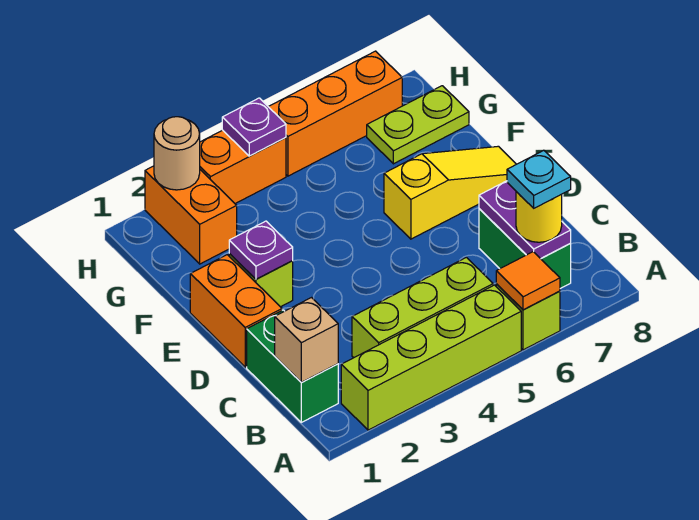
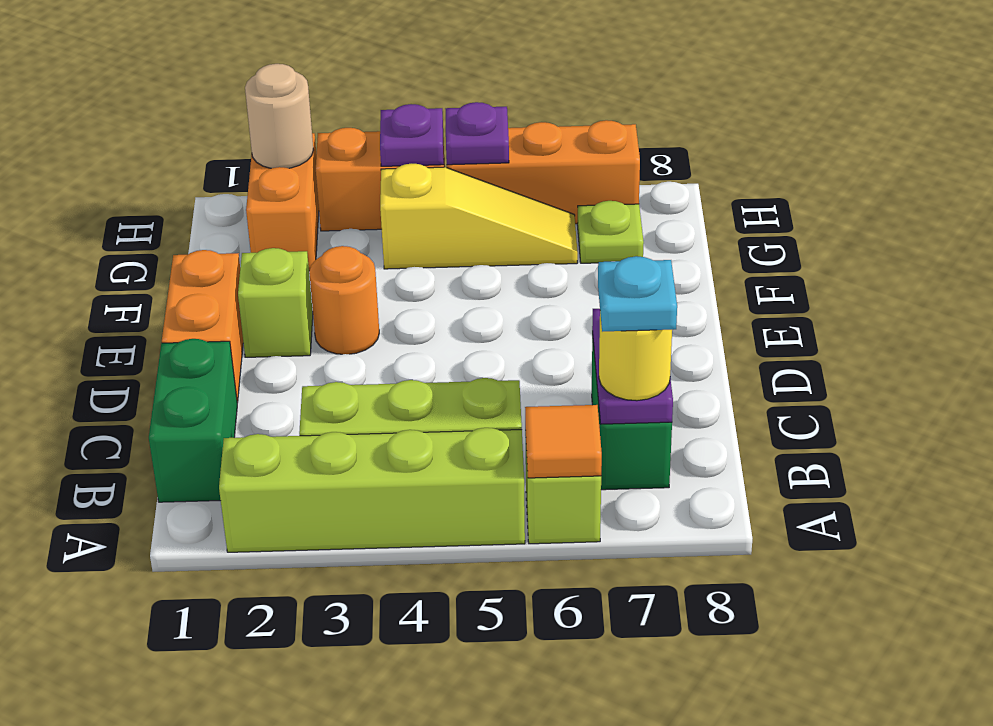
tan brick B1 level 2 -> none
purple plate E2 level 2 -> purple plate H5 level 2
none -> orange round brick E3 level 1
yellow slope E6:E8 level 1 top 6 -> yellow slope G4:G6 level 1 top 4
lime plate G7:G8 level 1 -> lime plate G7 level 1

